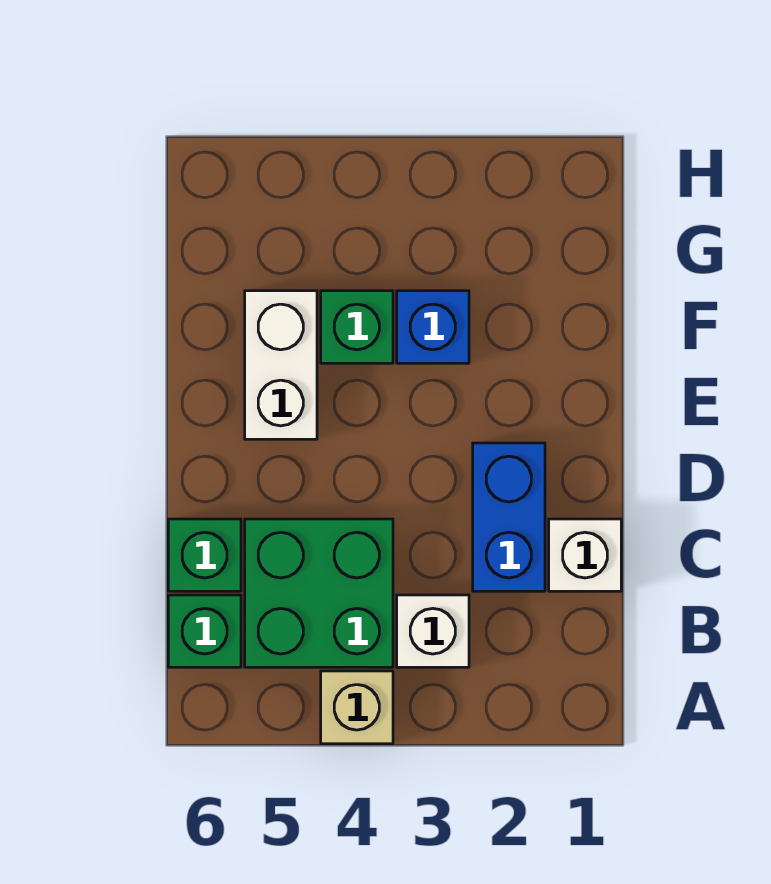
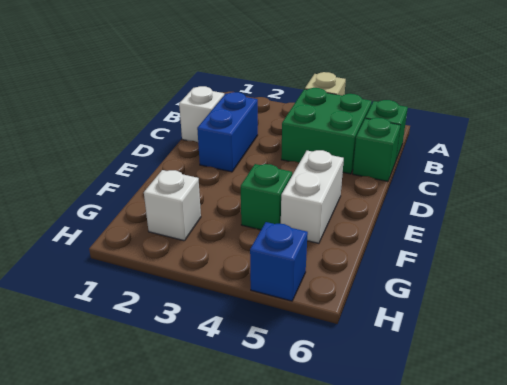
white brick B3 level 1 -> white brick G2 level 1
blue brick F3 level 1 -> blue brick H5 level 1

